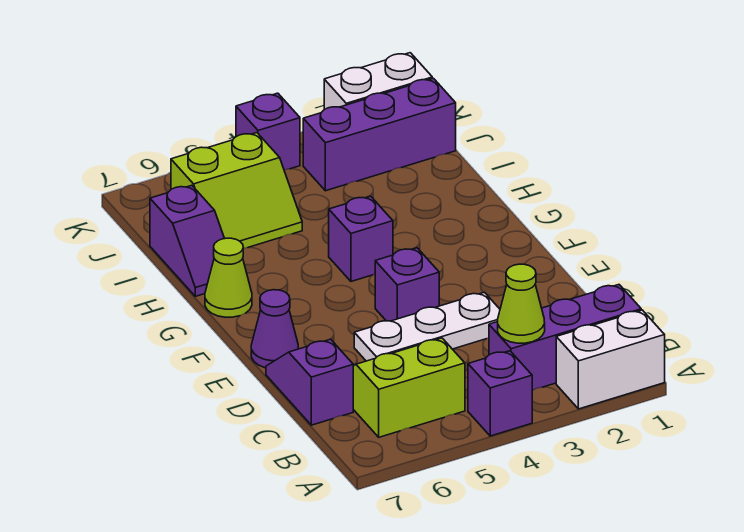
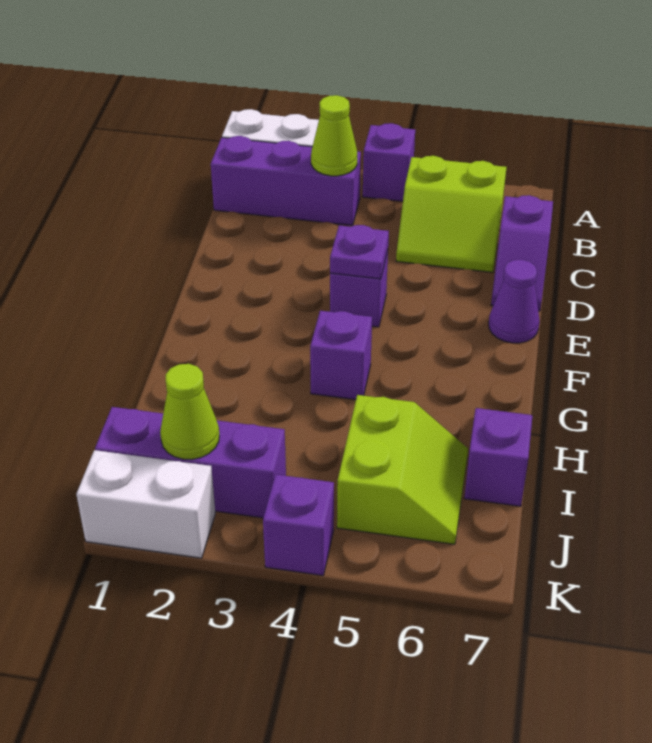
white plate D3:D5 level 1 -> none
none -> purple plate E4 level 2
lime cone G7 level 1 -> lime cone J2 level 2
lime slope I5:J6 level 1 top J -> lime slope I5:J6 level 1 top 5

